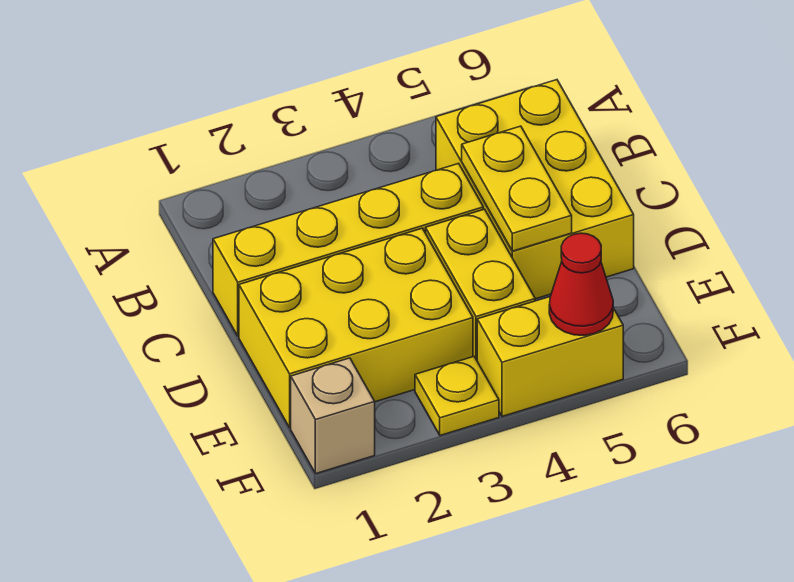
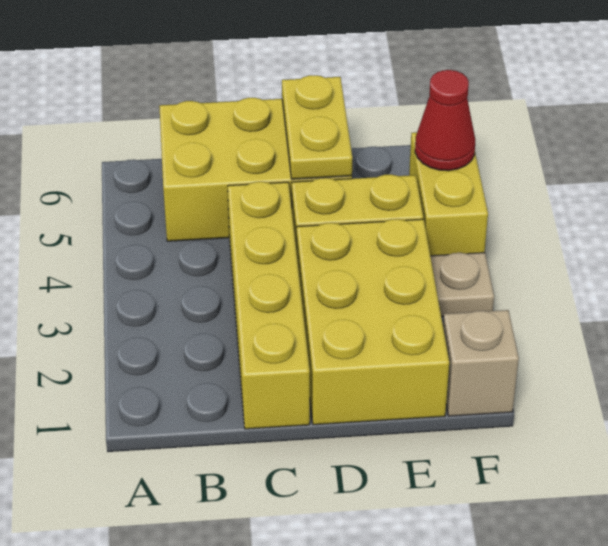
yellow plate C5:D5 level 2 -> yellow plate D5:D6 level 2
yellow plate F3 level 1 -> tan plate F3 level 1

